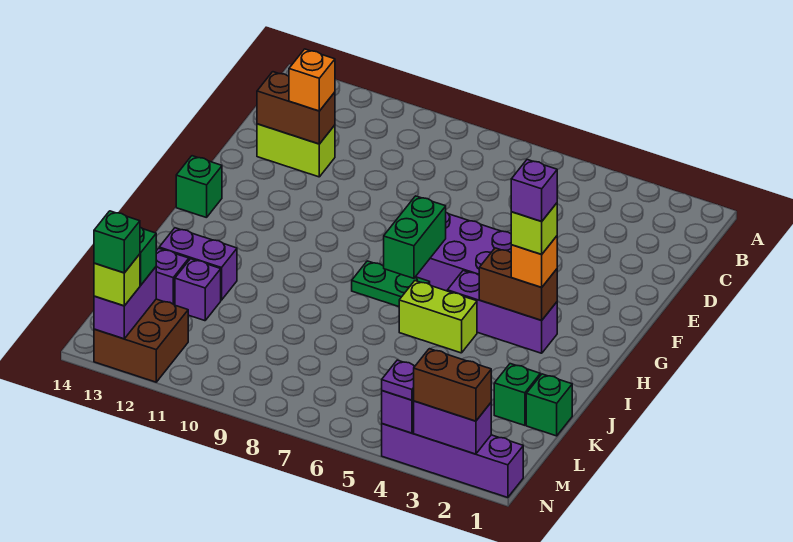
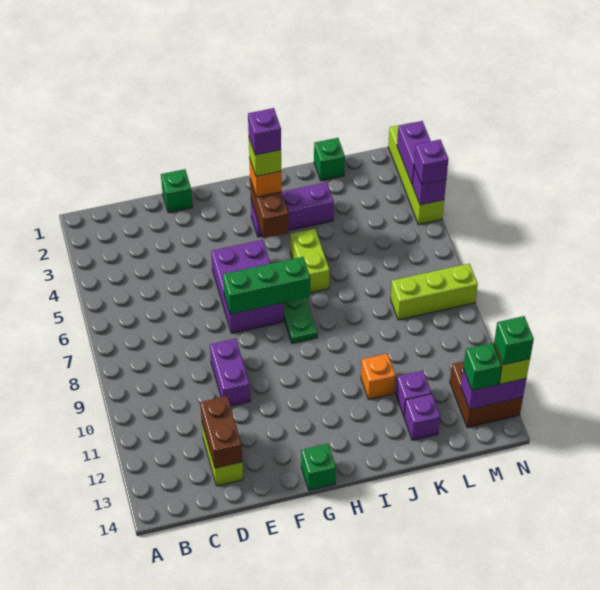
orange brick D12 level 3 -> orange brick J11 level 1
green brick G7:H7 level 2 -> green brick F7:H7 level 2
purple brick H3:H5 level 1 -> purple brick H3:J3 level 1
purple brick J12:J13 level 1 -> purple brick E9:E10 level 1
green brick K2 level 1 -> green brick E1 level 1
none -> lime brick L8:N8 level 1
purple brick N1:N4 level 1 -> lime brick N1:N4 level 1
brown brick N2:N3 level 3 -> none
purple plate N4 level 3 -> purple brick N4 level 3

